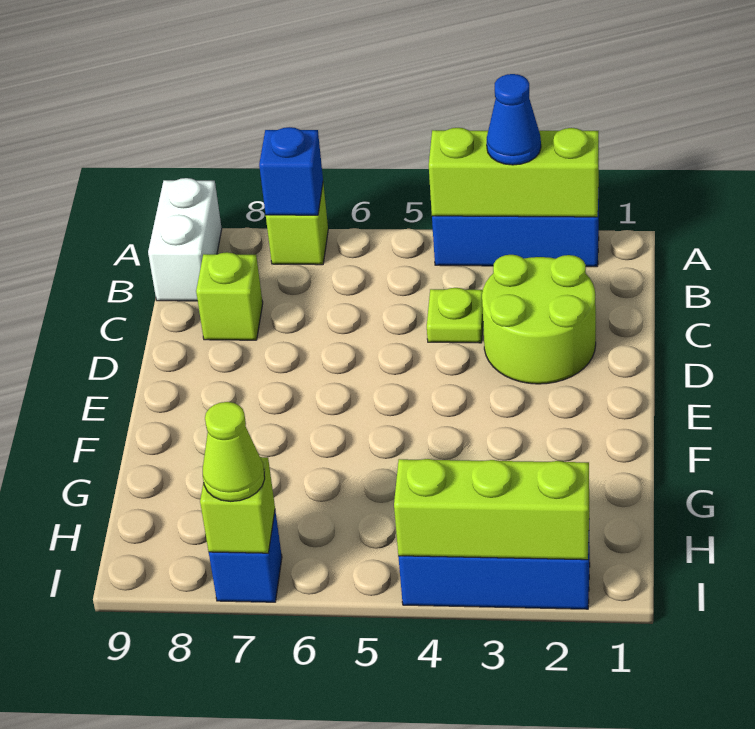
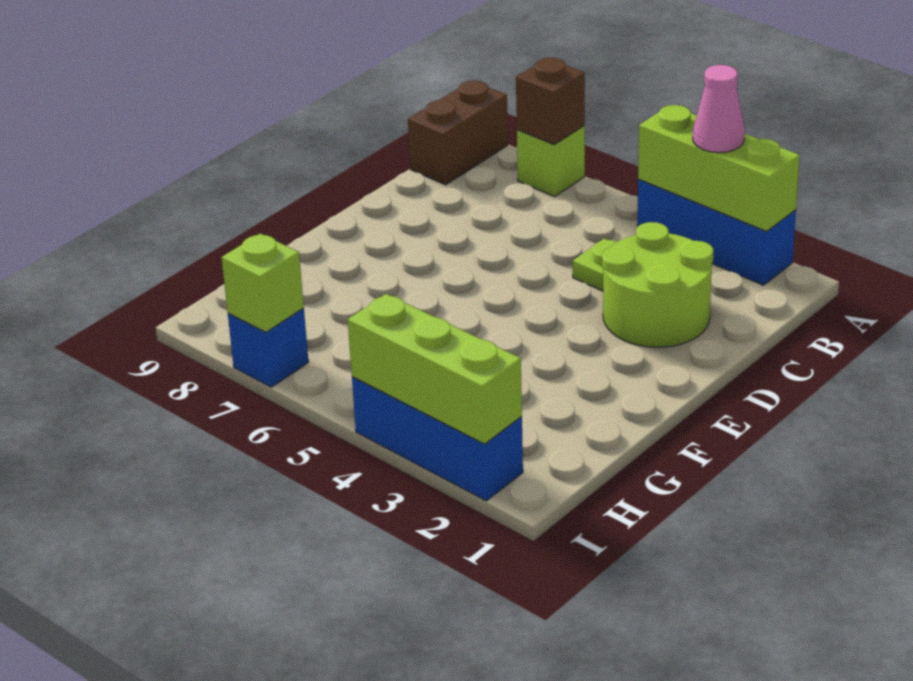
blue cone A3 level 3 -> pink cone A3 level 3
blue brick A7 level 2 -> brown brick A7 level 2
white brick A9:B9 level 1 -> brown brick A9:B9 level 1
lime brick C8 level 1 -> none
lime cone I7 level 3 -> none

